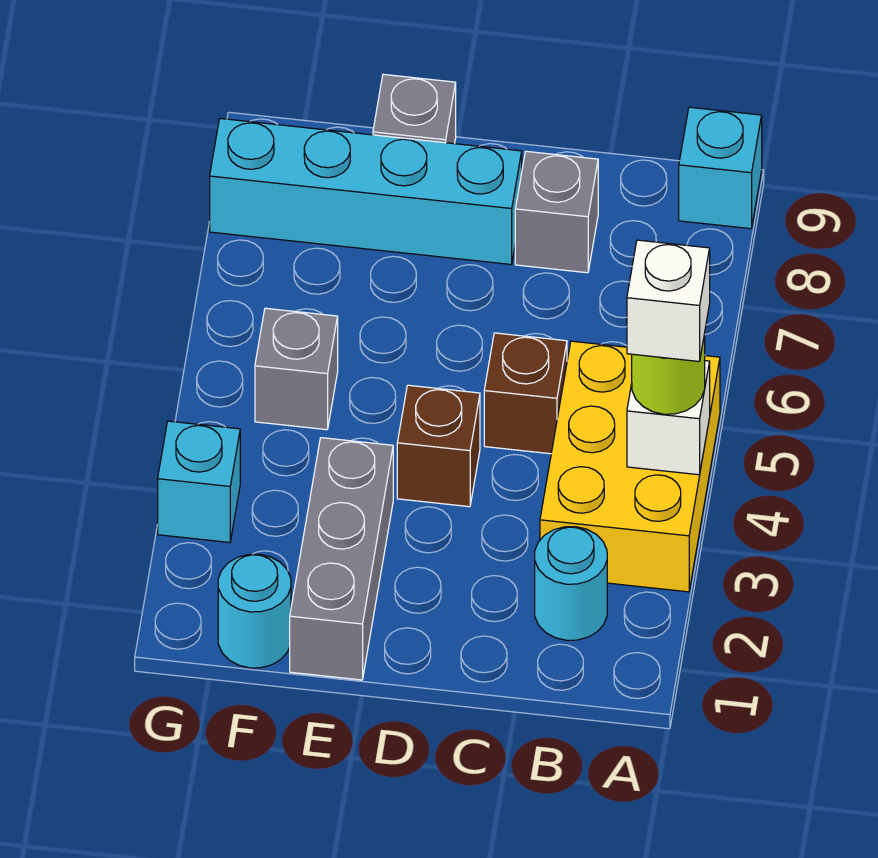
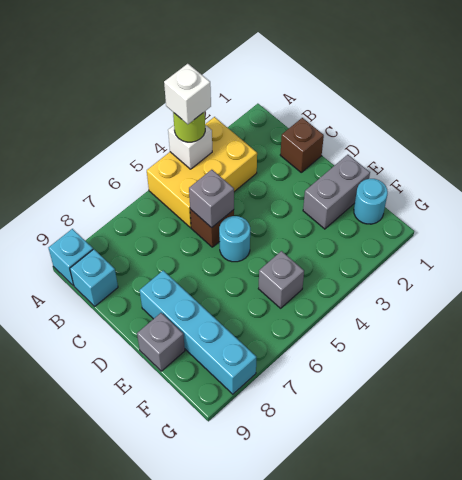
cyan round brick B2 level 1 -> cyan round brick D5 level 1
grey brick C8 level 1 -> grey brick C5 level 2
brown brick D4 level 1 -> brown brick C1 level 1
grey brick E1:E3 level 1 -> grey brick E1:E2 level 1
cyan brick G3 level 1 -> cyan brick B9 level 1

